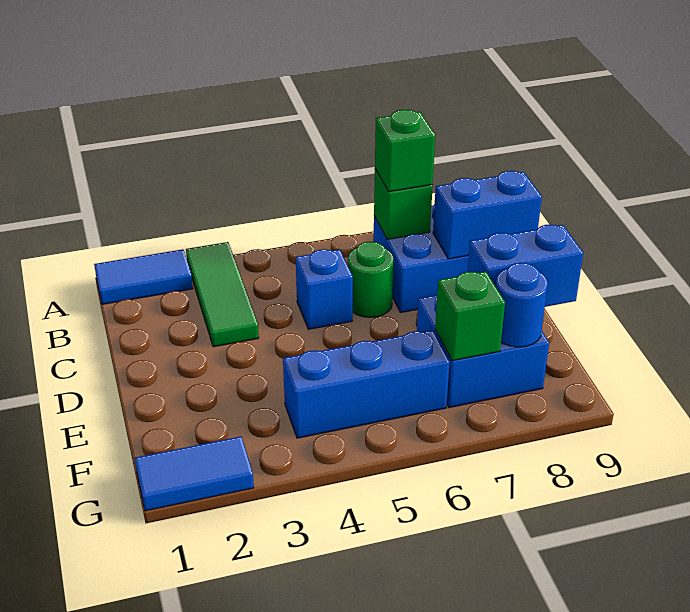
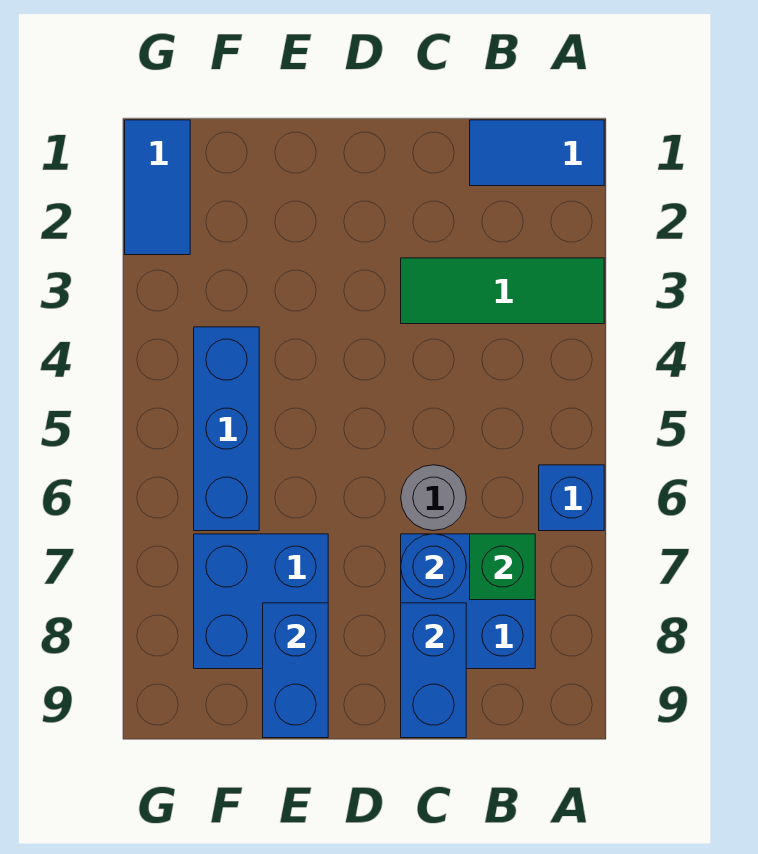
blue tile A1:A2 level 1 -> blue tile A1:B1 level 1
green brick B7 level 3 -> none
blue brick C5 level 1 -> blue brick A6 level 1
green round brick C6 level 1 -> grey round brick C6 level 1
green brick F7 level 2 -> none
blue round brick F8 level 2 -> blue round brick C7 level 2

